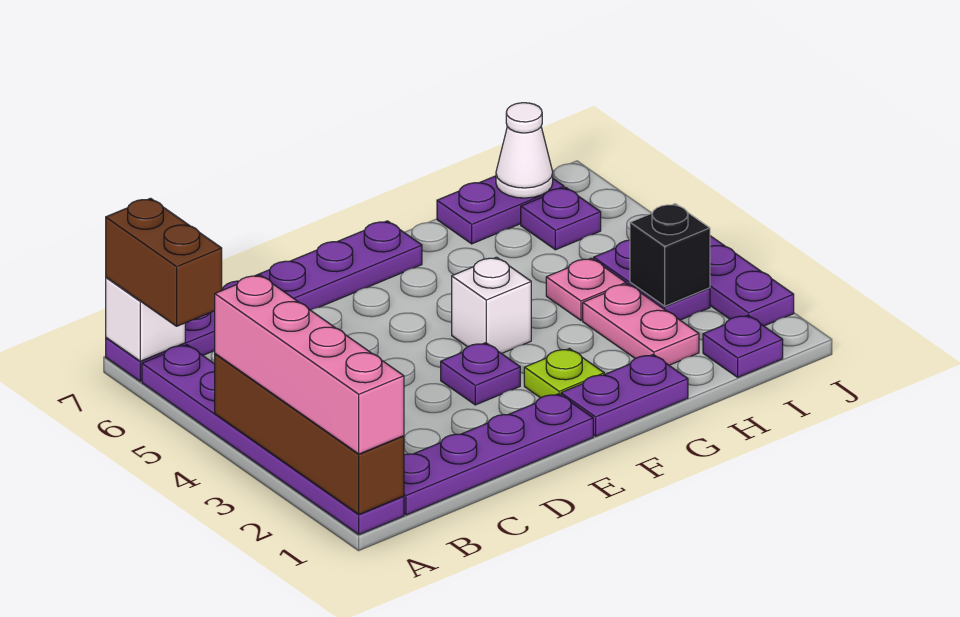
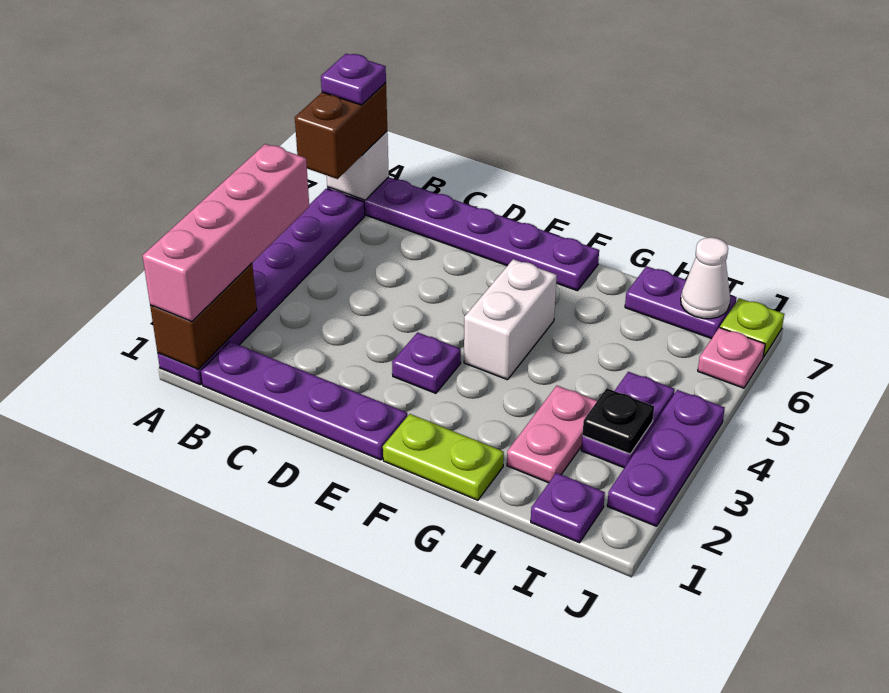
brown brick A1:A4 level 2 -> brown brick A1:A2 level 2
purple plate F1:G1 level 1 -> lime plate F1:G1 level 1
lime plate F2 level 1 -> lime plate J7 level 1
white brick F4 level 1 -> white brick F4:F5 level 1
pink plate H4 level 1 -> pink plate J6 level 1
black brick I3 level 2 -> black plate I3 level 2
purple plate I6 level 1 -> purple plate A7 level 4

